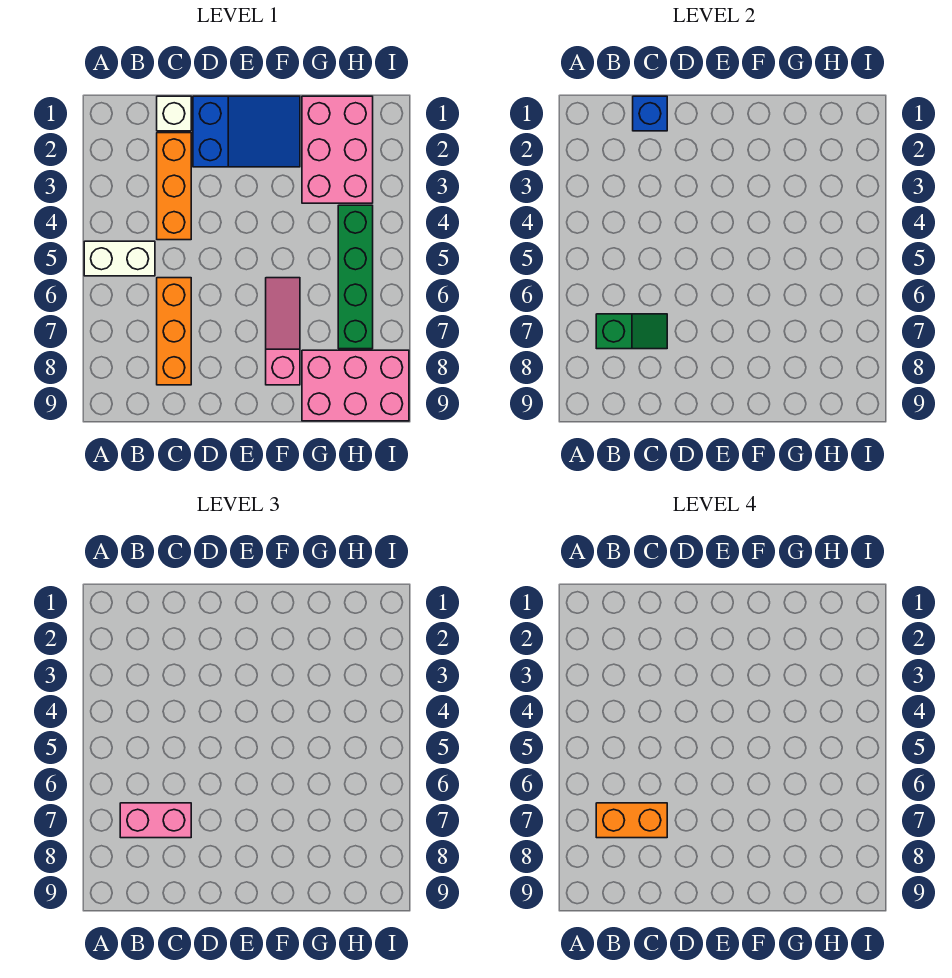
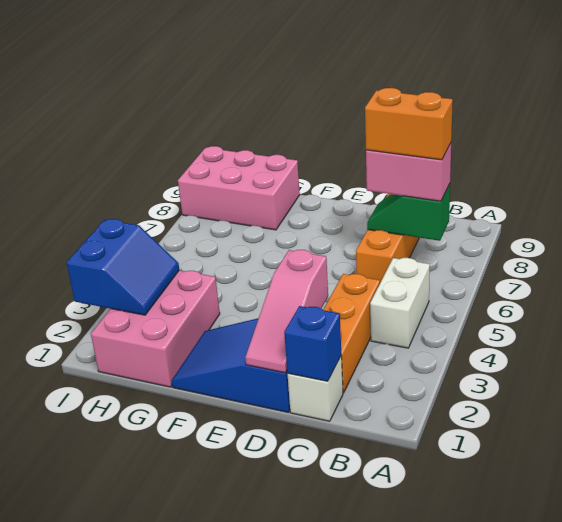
white brick A5:B5 level 1 -> white brick B4:B5 level 1
pink slope F6:F8 level 1 top 8 -> pink slope D1:D3 level 2 top 3
none -> blue slope H2:I3 level 2 top I
green brick H4:H7 level 1 -> none

